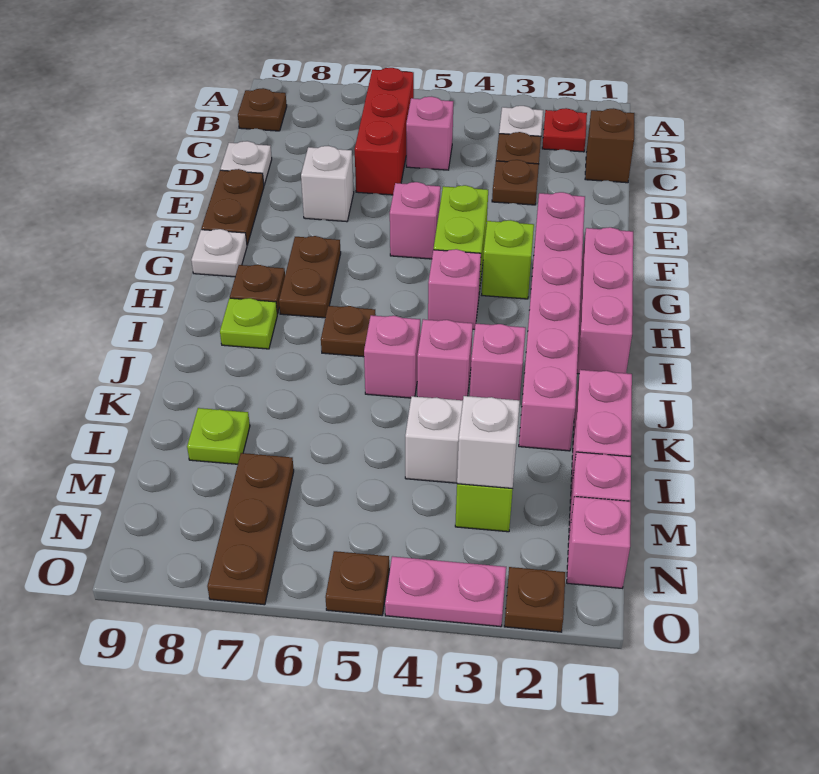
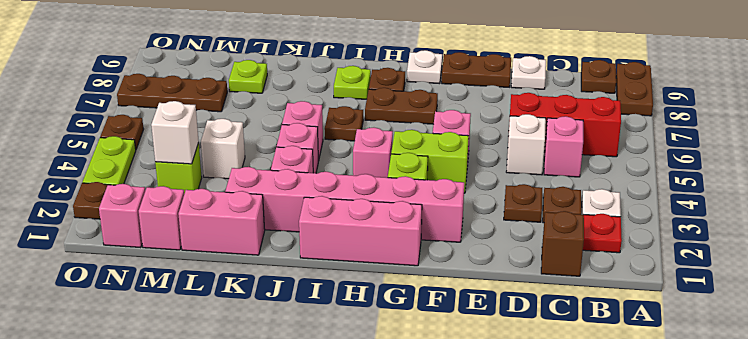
none -> brown plate A8:A9 level 1
white brick E7 level 1 -> white brick D5 level 1
pink plate O3:O4 level 1 -> lime plate O3:O4 level 1

